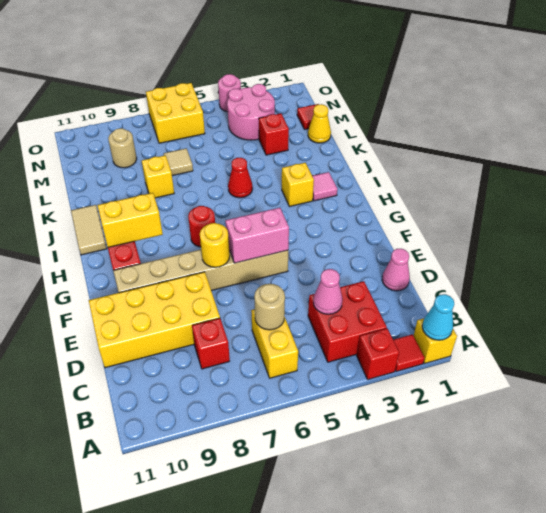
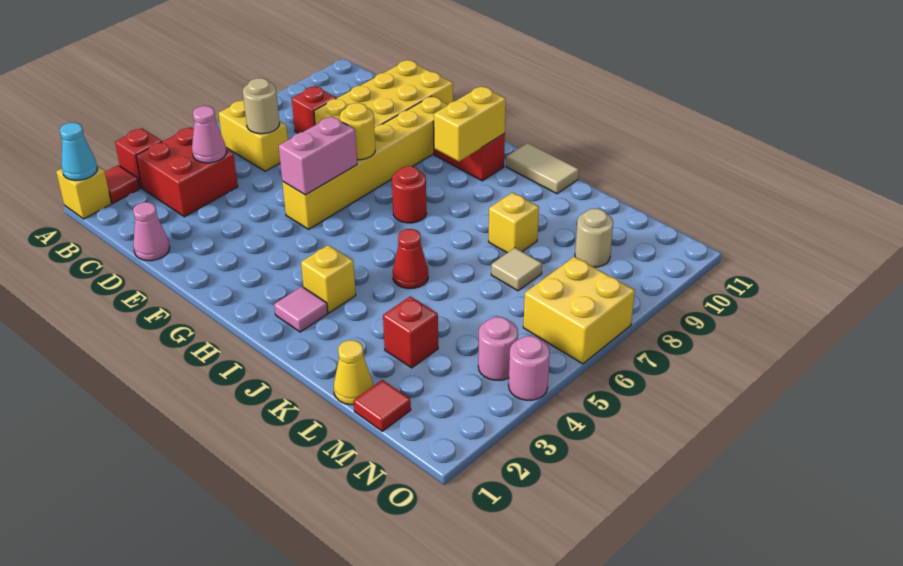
tan brick F5:F10 level 1 -> yellow brick F5:F10 level 1
pink round brick M3:N4 level 1 -> pink round brick N4 level 1

